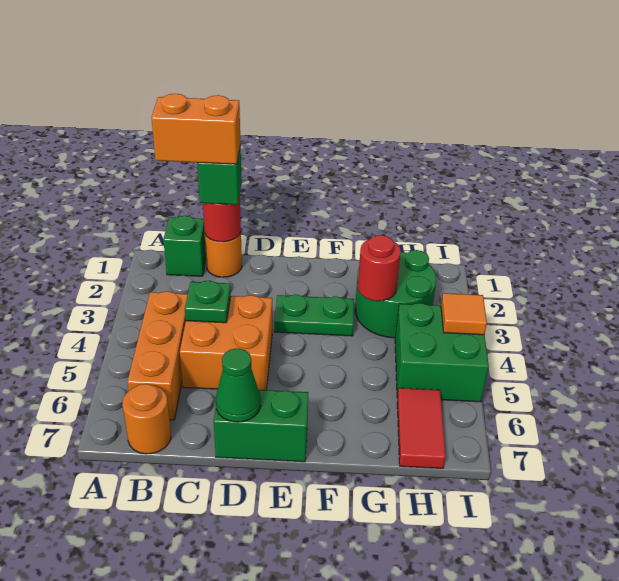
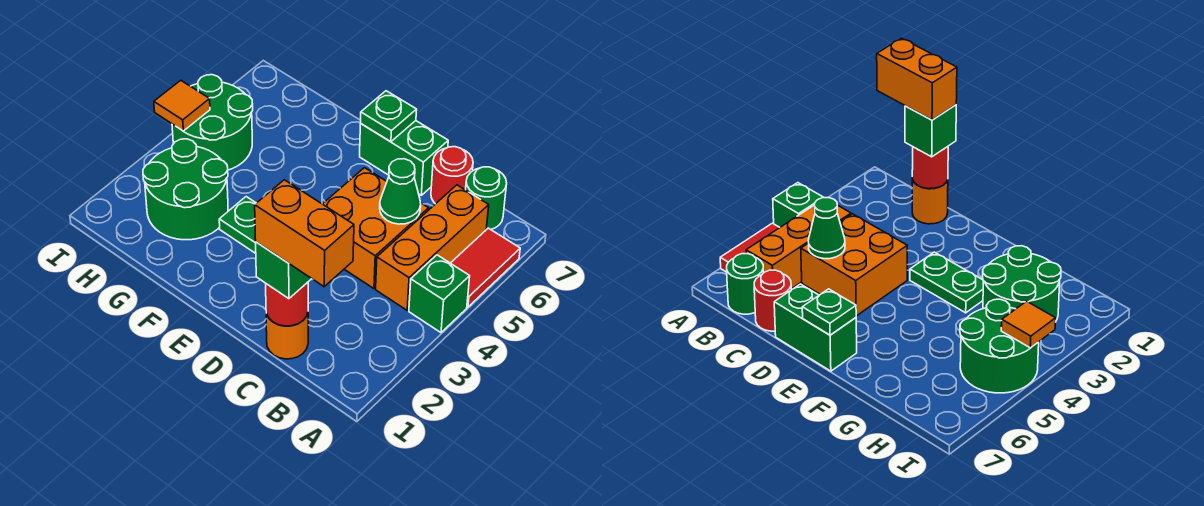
green brick B1 level 1 -> green brick A4 level 1
orange round brick B7 level 1 -> green round brick B7 level 1
green plate C4 level 2 -> green plate E7 level 2
green cone D7 level 2 -> green cone C5 level 2
red round brick G3 level 2 -> red round brick C7 level 1
green brick H4:I5 level 1 -> green round brick H4:I5 level 1
red tile H6:H7 level 1 -> red tile A5:A6 level 1

